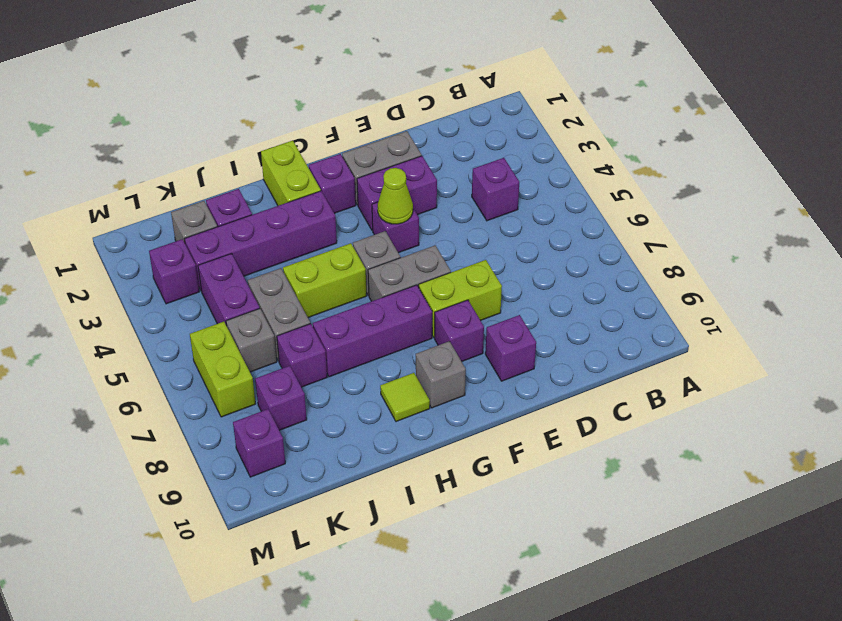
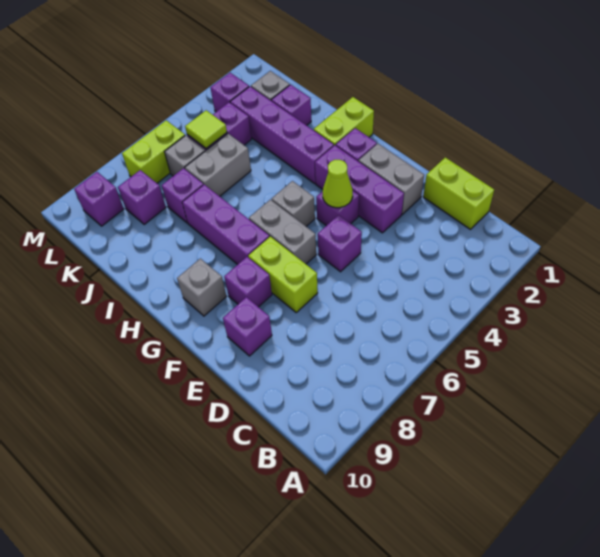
purple brick C4 level 1 -> purple brick E5 level 1
purple brick E3:F3 level 1 -> purple brick E3:G3 level 1
lime brick H5:I5 level 1 -> lime brick C1:D1 level 1
lime tile H9 level 1 -> lime tile K5 level 2

